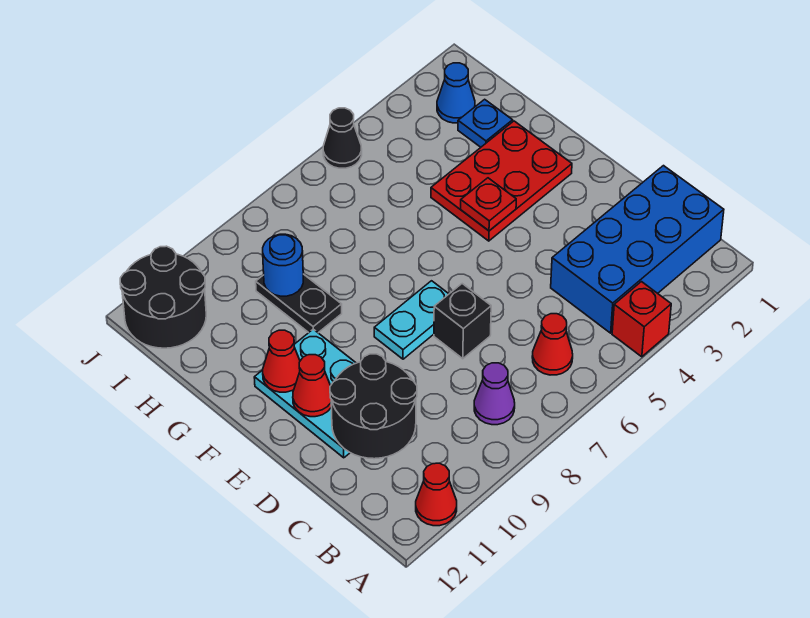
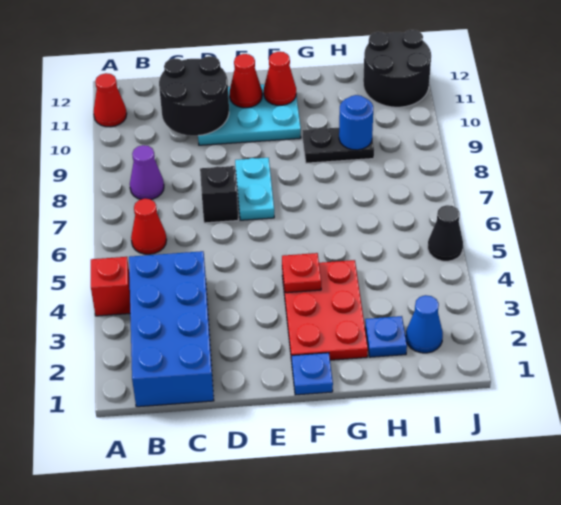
none -> blue plate F1 level 1

